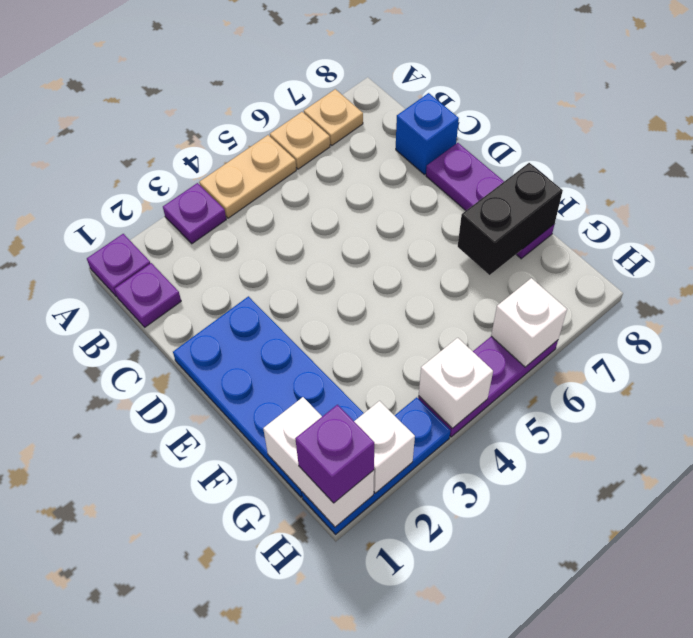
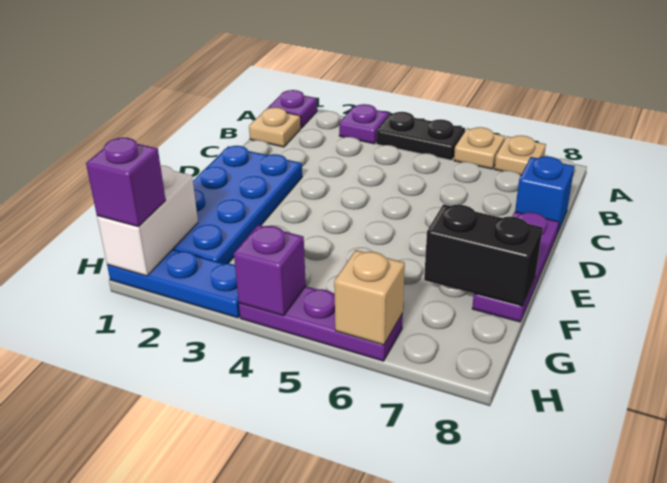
tan plate A4:A5 level 1 -> black plate A4:A5 level 1
purple plate B1 level 1 -> tan plate B1 level 1
white brick H2 level 2 -> none
white brick H4 level 2 -> purple brick H4 level 2
white brick H6 level 2 -> tan brick H6 level 2

